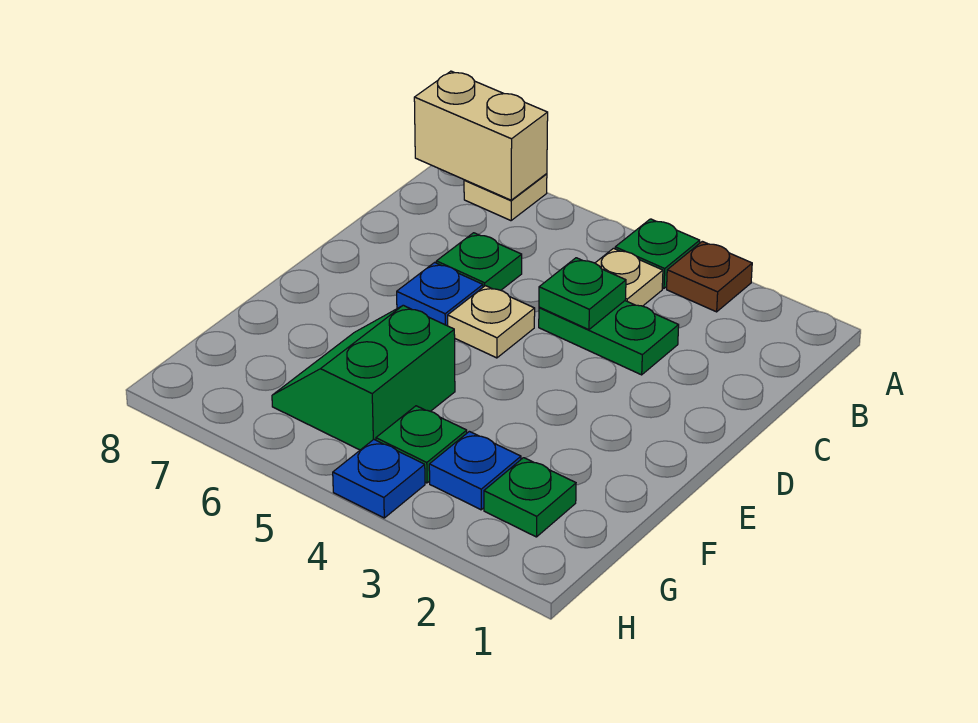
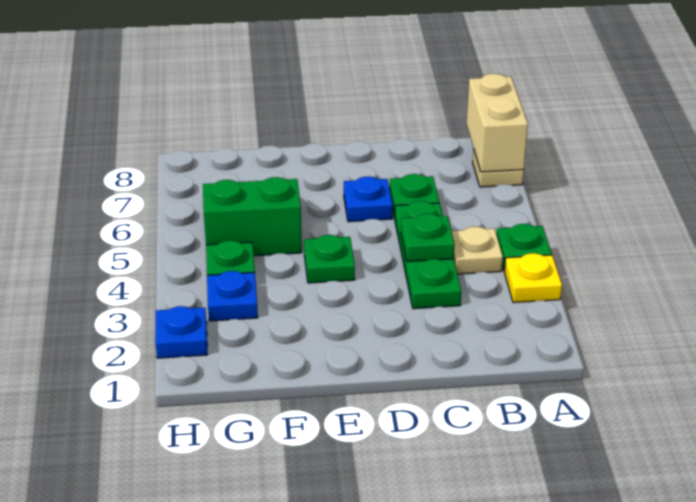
brown plate A3 level 1 -> yellow plate A3 level 1
green plate C3:C4 level 1 -> green plate C3:C5 level 1
tan plate D5 level 1 -> none
green plate G2 level 1 -> green plate E4 level 1
blue plate H4 level 1 -> blue plate H2 level 1

